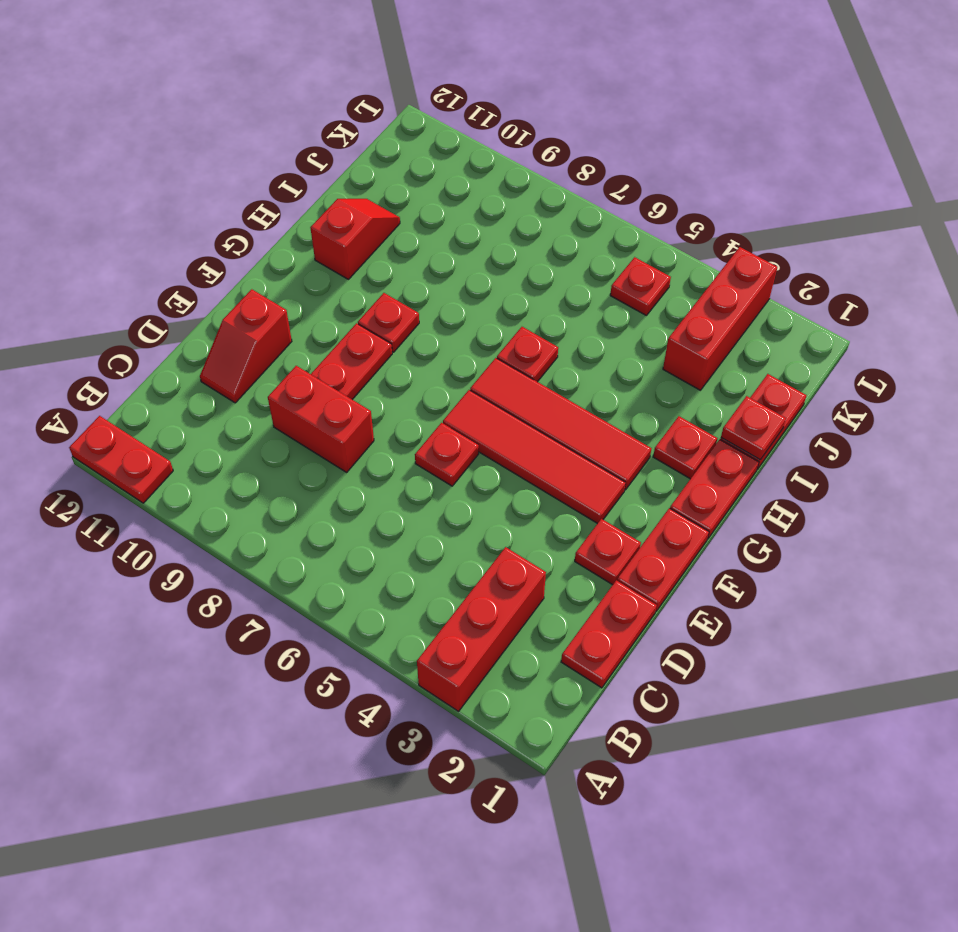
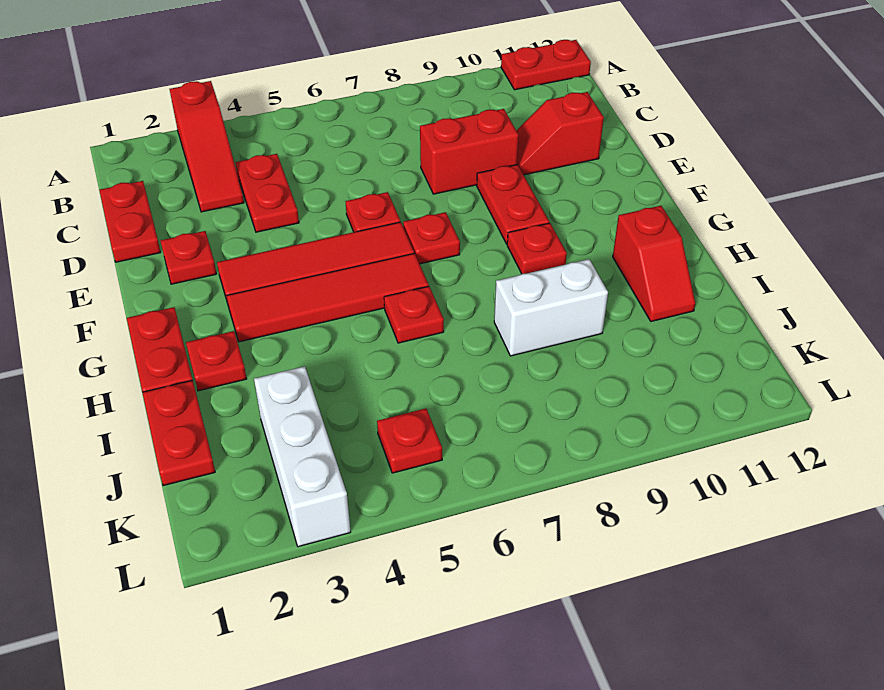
red brick A3:C3 level 1 -> red slope A3:C3 level 1 top A
red slope D11:E11 level 1 top E -> red slope D10:D11 level 1 top 11
red plate E1:F1 level 1 -> red plate C4:D4 level 1
red plate I1 level 2 -> red plate F7 level 1
none -> white brick I8:I9 level 1
red brick J3:L3 level 1 -> white brick J3:L3 level 1

